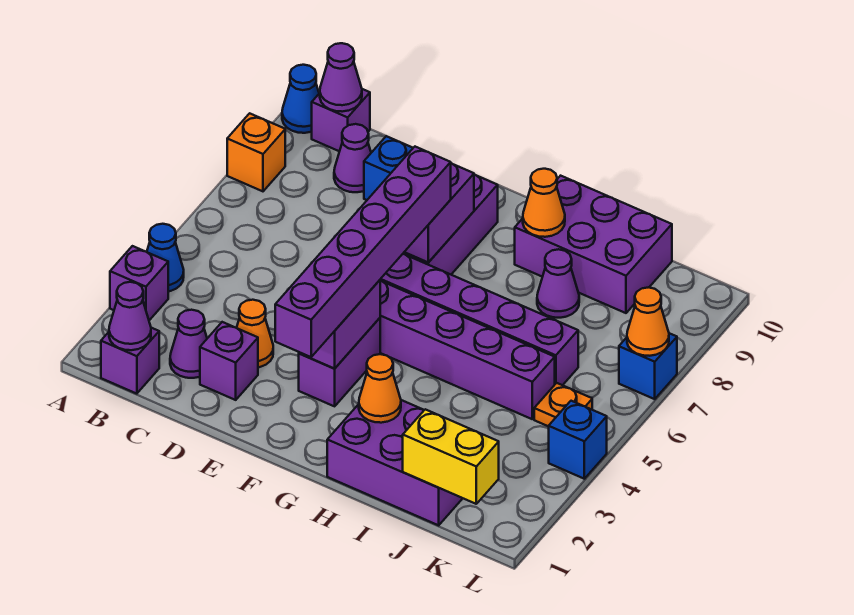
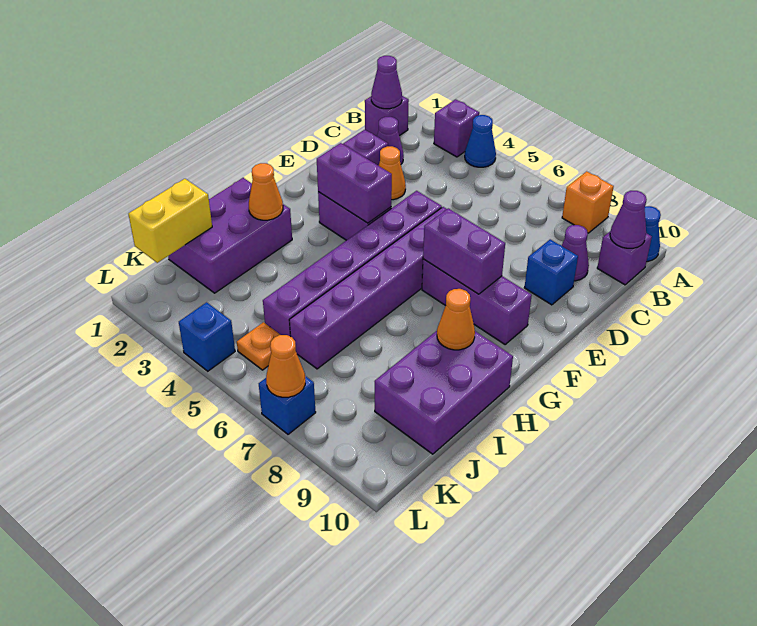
purple brick F2:F7 level 3 -> none
purple cone I8 level 1 -> none

